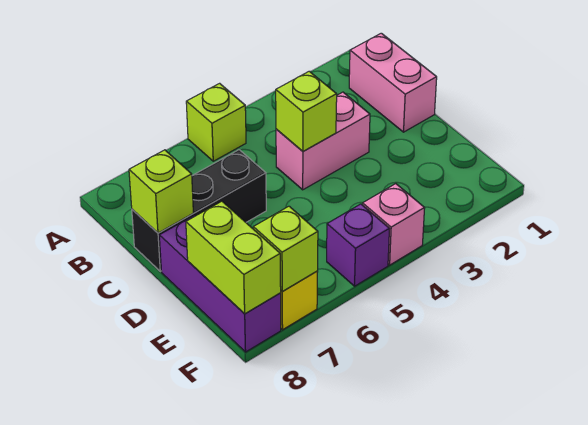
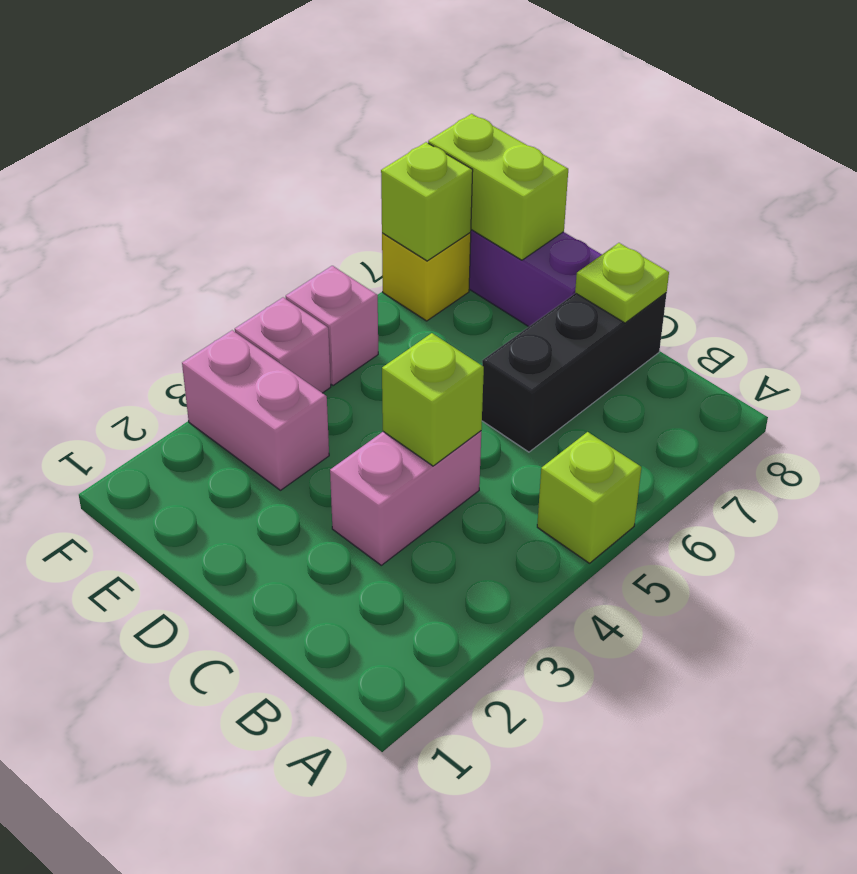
pink brick B1:C1 level 1 -> pink brick E3:F3 level 1
lime brick C8 level 2 -> lime plate C8 level 2
purple brick F5 level 1 -> pink brick F5 level 1

